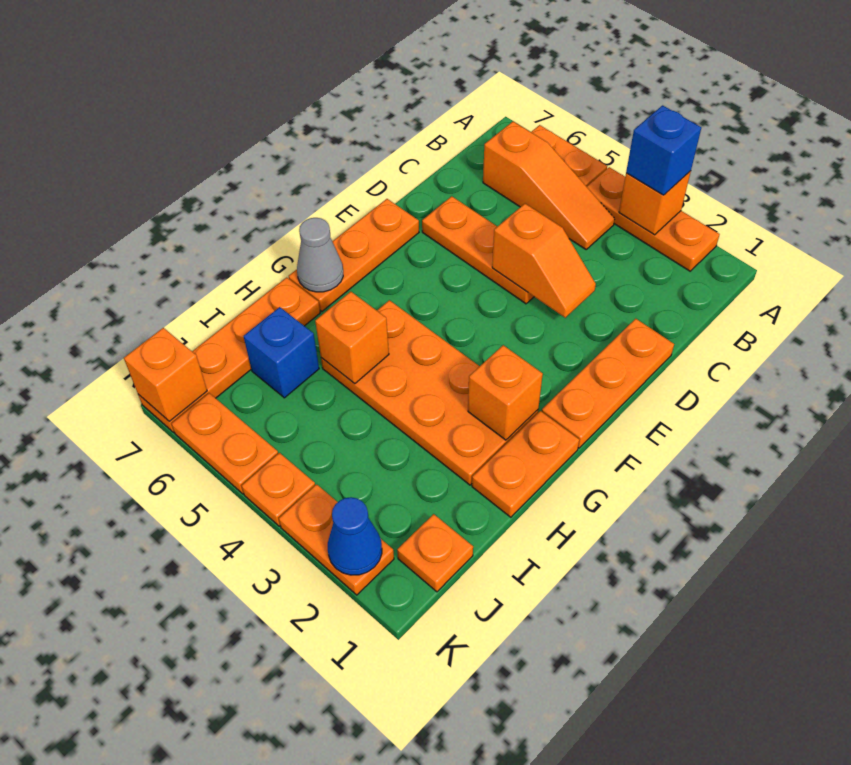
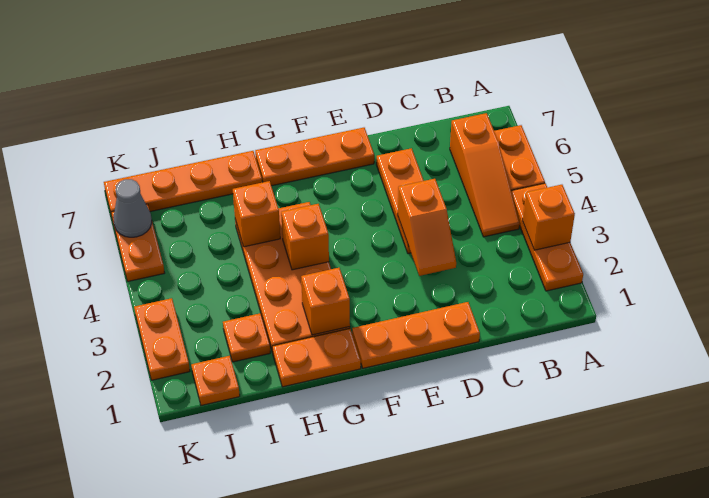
blue brick A3 level 3 -> none
grey cone G7 level 2 -> grey cone K6 level 2
blue brick I6 level 1 -> none
blue cone K2 level 2 -> none
orange plate K4 level 1 -> orange plate I2 level 1
orange brick K7 level 2 -> orange brick G4 level 2

